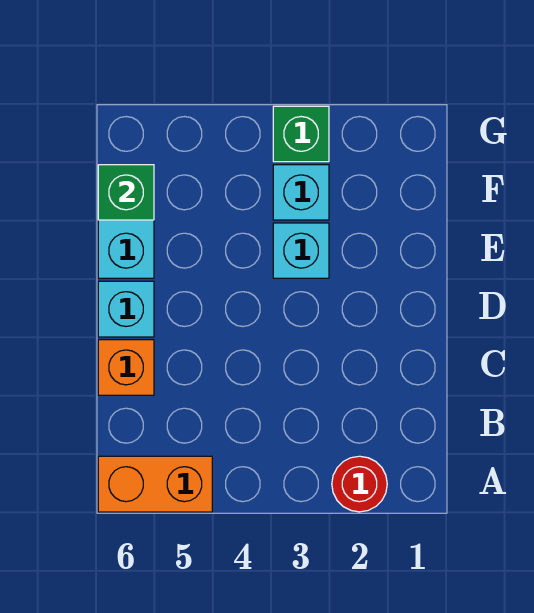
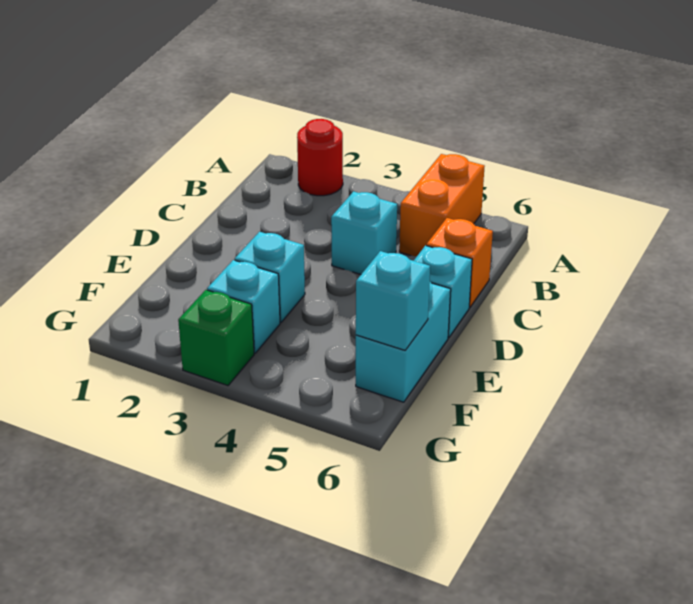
orange brick A5:A6 level 1 -> orange brick A5:B5 level 1
none -> cyan brick C4 level 1
green brick F6 level 2 -> cyan brick F6 level 2

